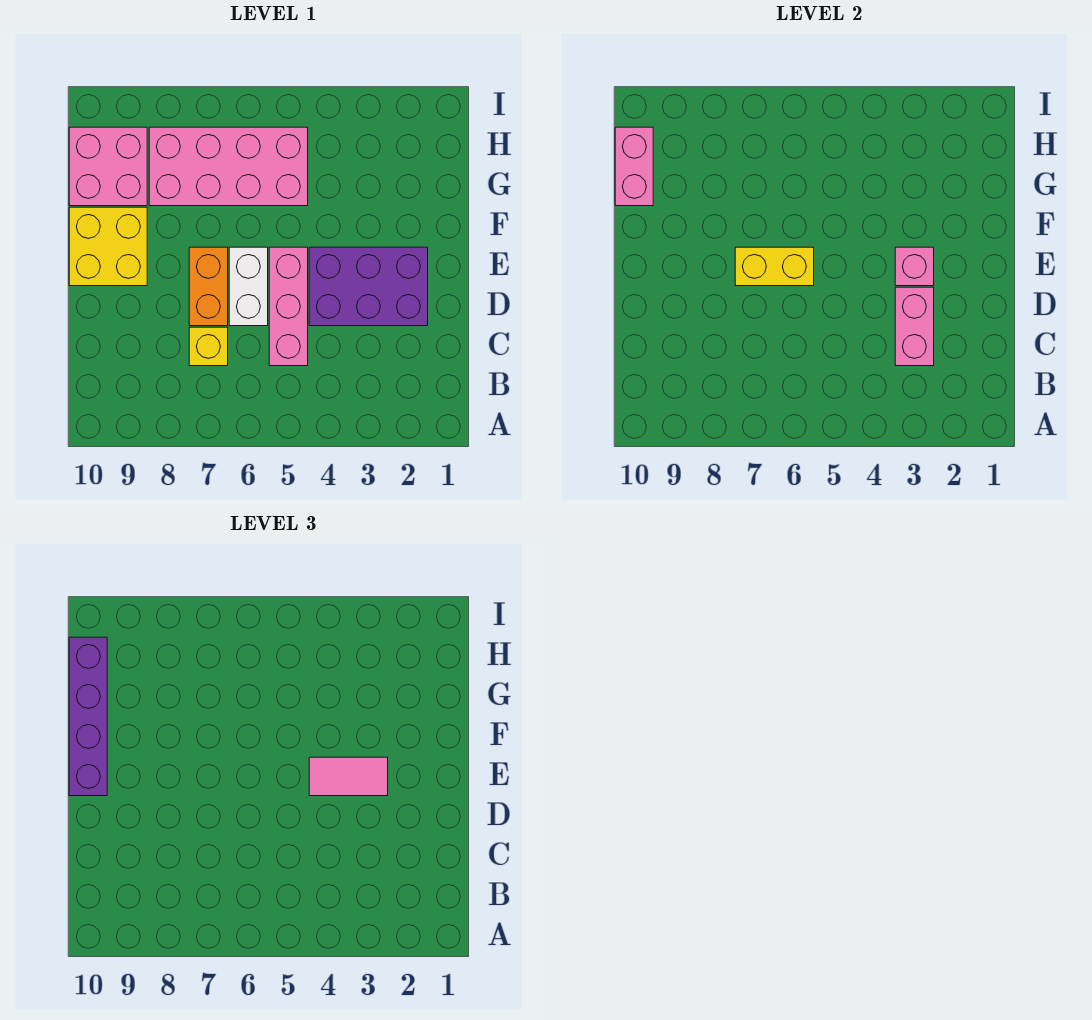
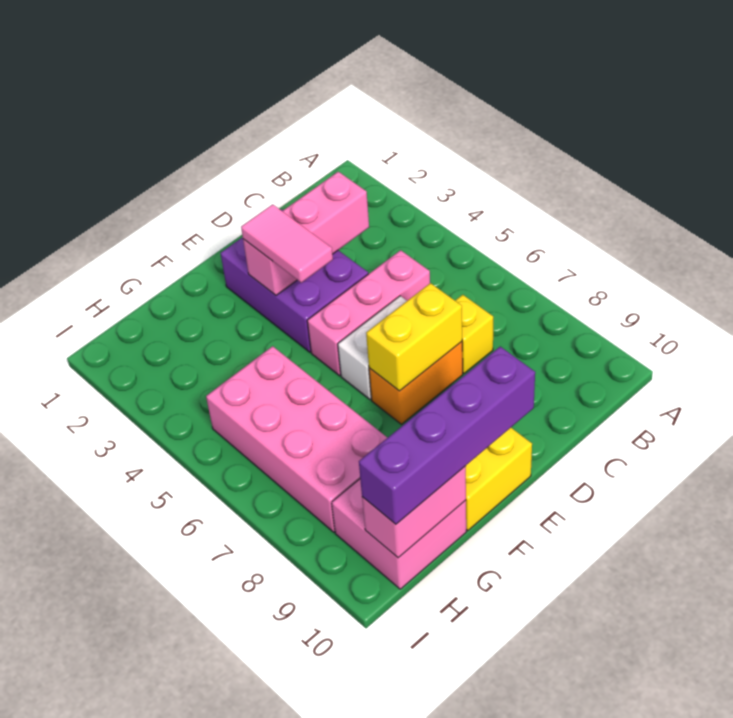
yellow brick E6:E7 level 2 -> yellow brick D7:E7 level 2

